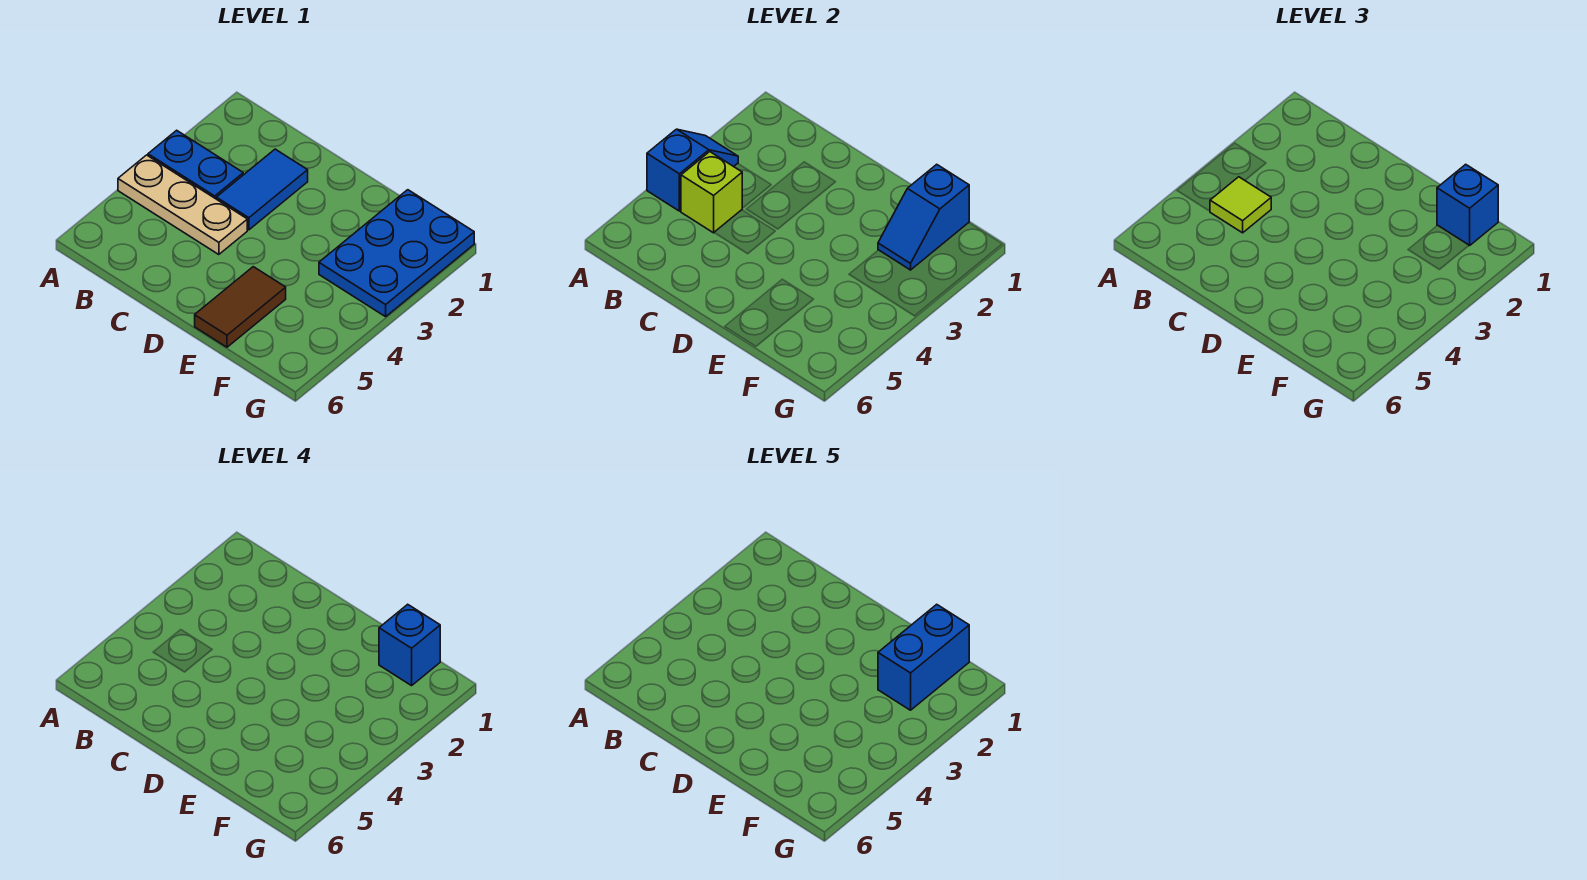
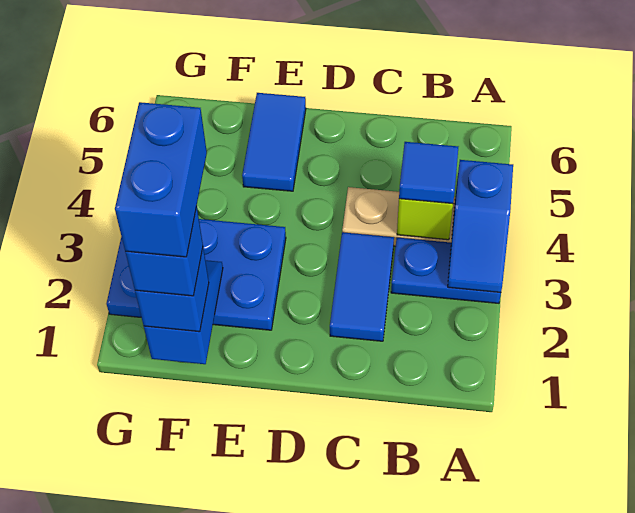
lime tile B4 level 3 -> blue tile B4 level 3
brown tile E5:E6 level 1 -> blue tile E5:E6 level 1
blue plate F1:G3 level 1 -> blue plate E2:G3 level 1

